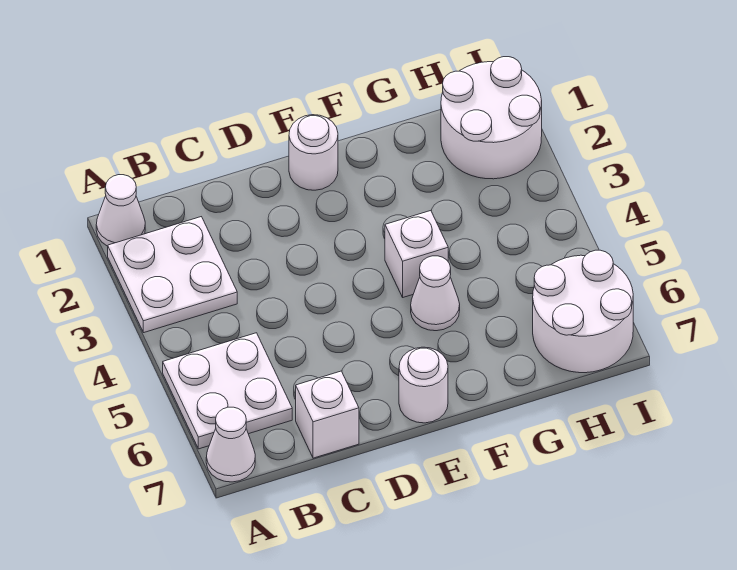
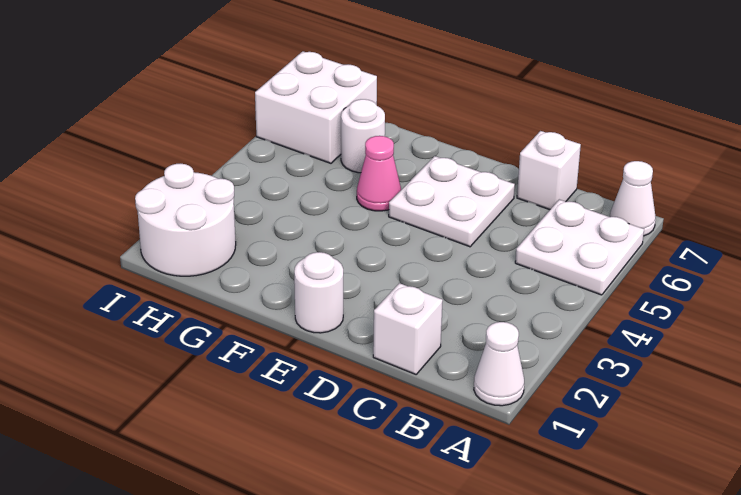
white plate A2:B3 level 1 -> white plate D5:E6 level 1
white round brick E7 level 1 -> white round brick G6 level 1
white brick F4 level 1 -> white brick C1 level 1
white cone F5 level 1 -> pink cone F5 level 1
white round brick H6:I7 level 1 -> white brick H6:I7 level 1

